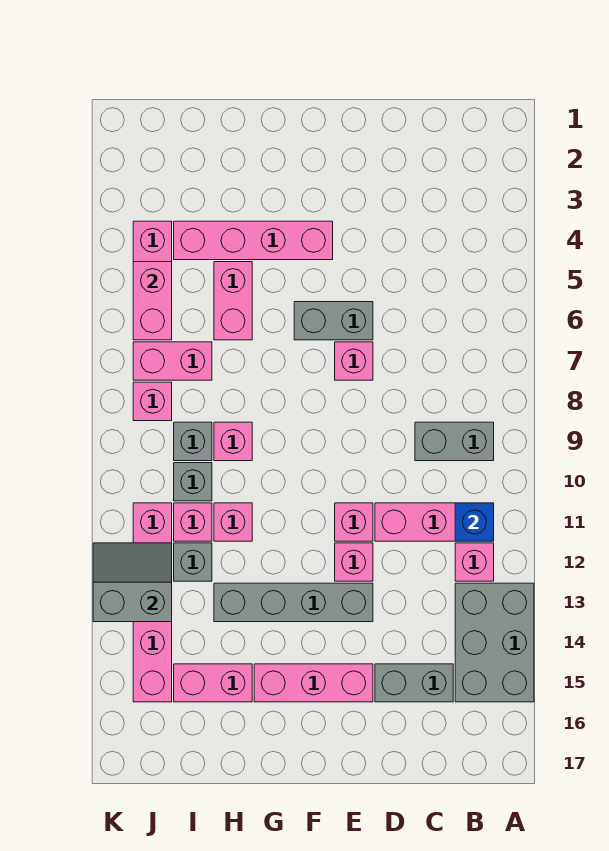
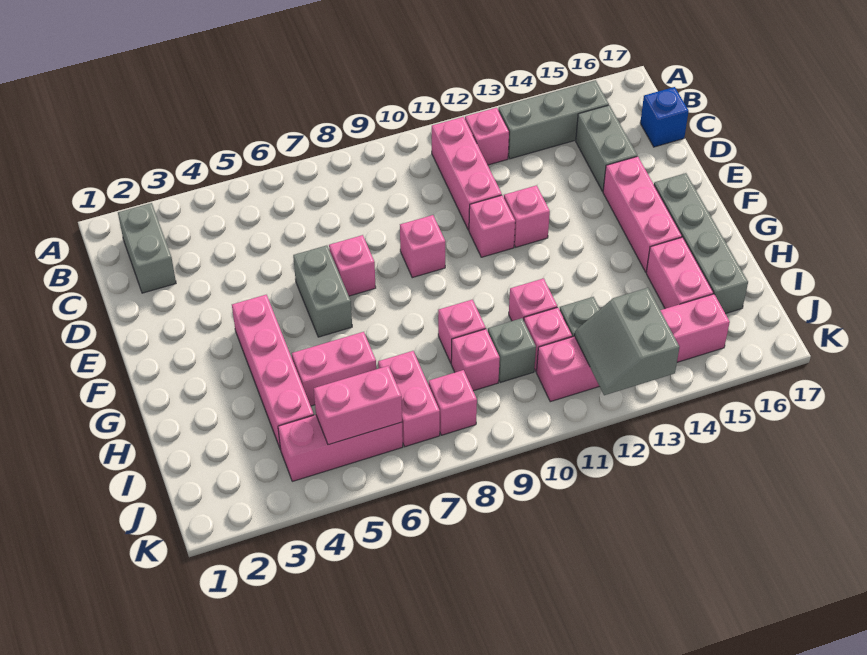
grey brick A13:B15 level 1 -> grey brick B13:B15 level 1
grey brick B9:C9 level 1 -> grey brick B2:C2 level 1
blue brick B11 level 2 -> blue brick C17 level 1
none -> pink brick E9 level 1
grey brick E13:H13 level 1 -> grey brick F16:I16 level 1
grey brick I9 level 1 -> pink brick I9 level 1

